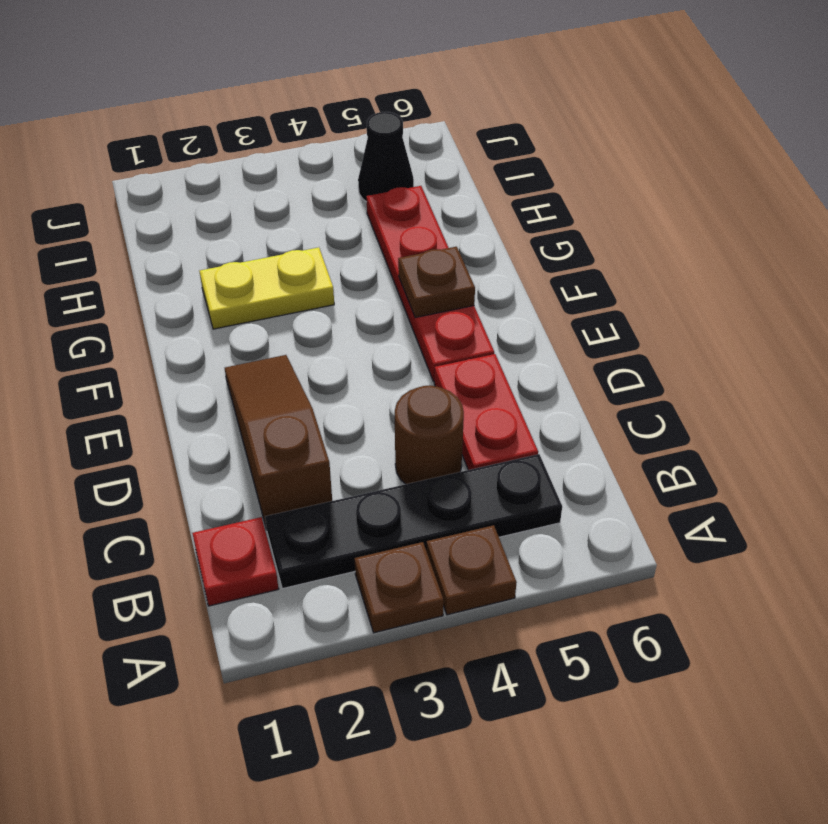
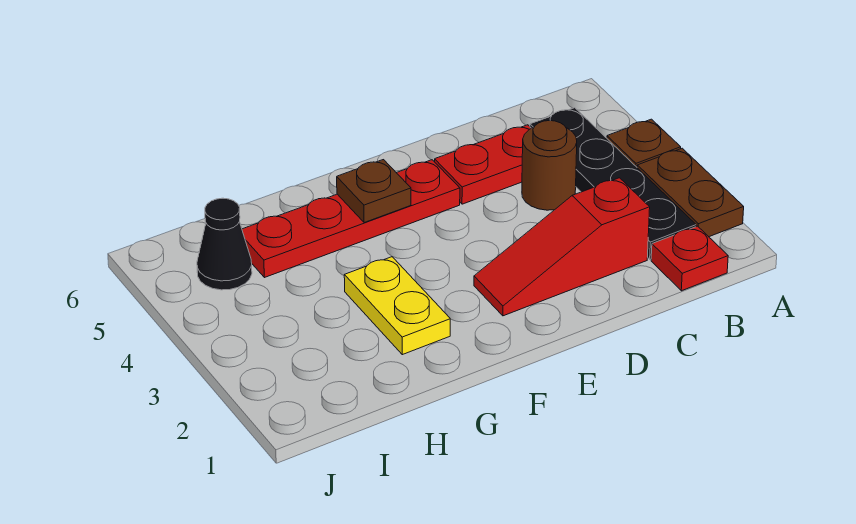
brown plate A3 level 1 -> brown plate A2:A3 level 1
brown slope C2:E2 level 1 top C -> red slope C2:E2 level 1 top C

